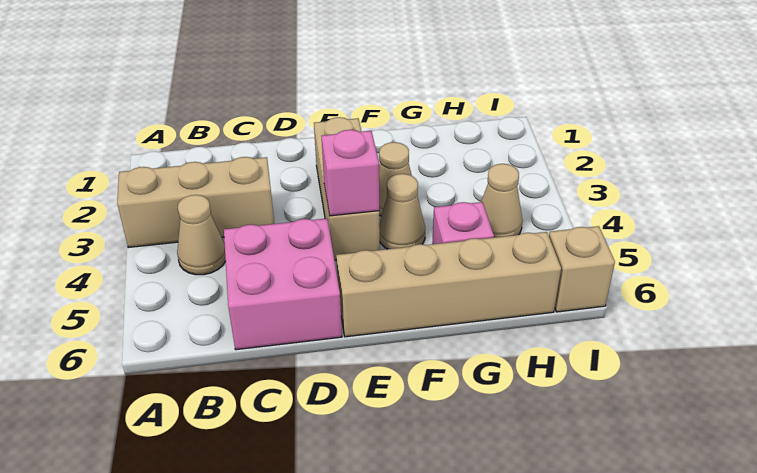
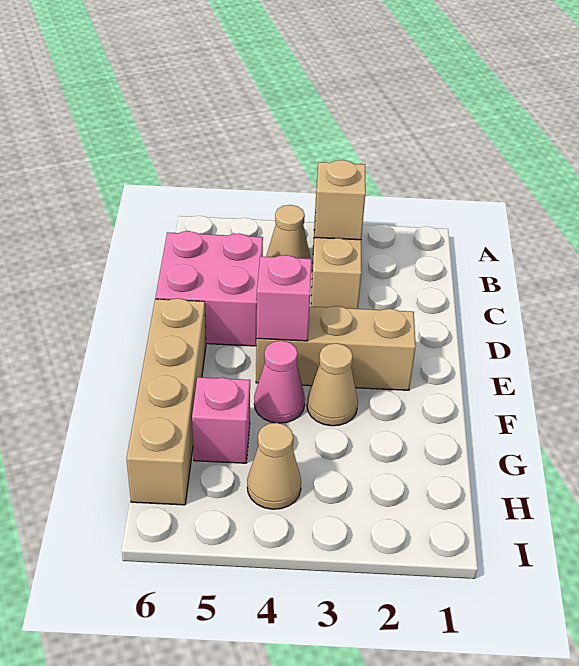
tan cone F4 level 1 -> pink cone F4 level 1
tan brick I6 level 1 -> tan brick B3 level 2

